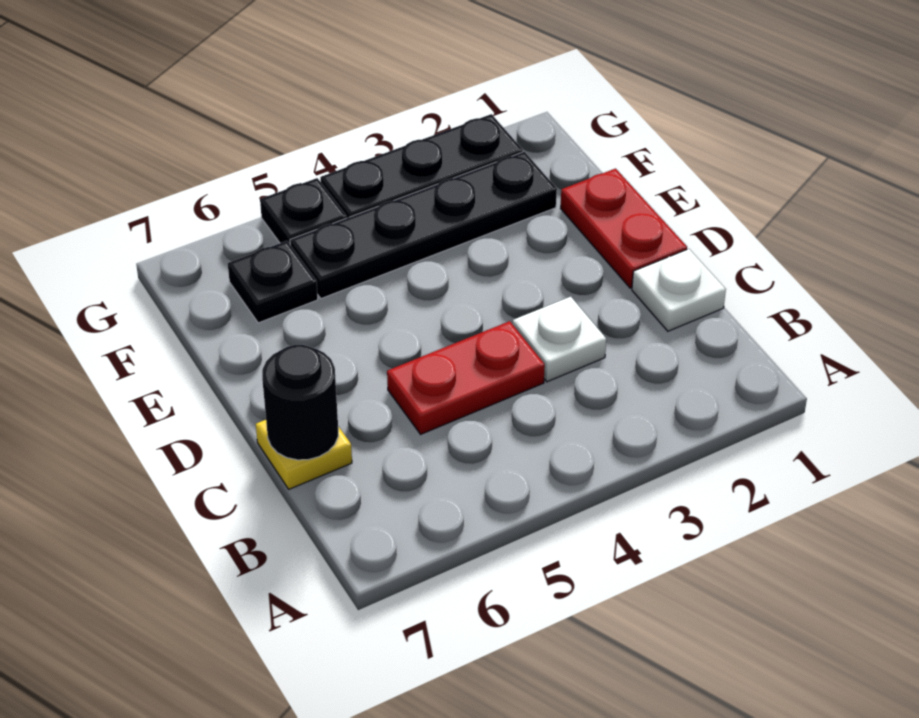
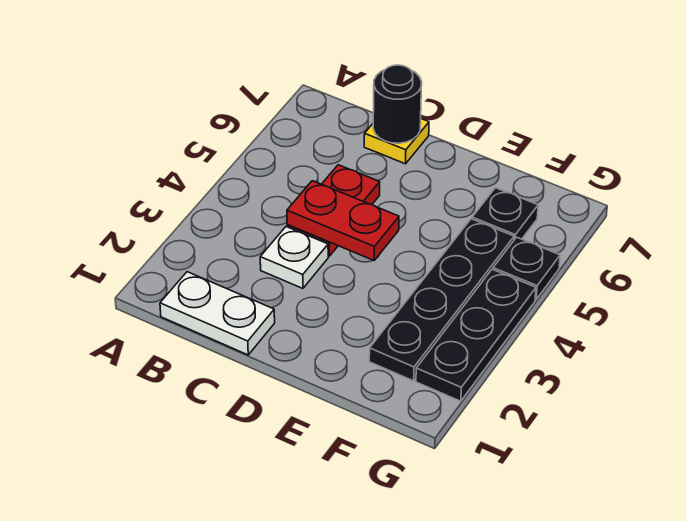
white plate C1 level 1 -> white plate B1:C1 level 1
red plate D1:E1 level 1 -> red plate C4:D4 level 2

